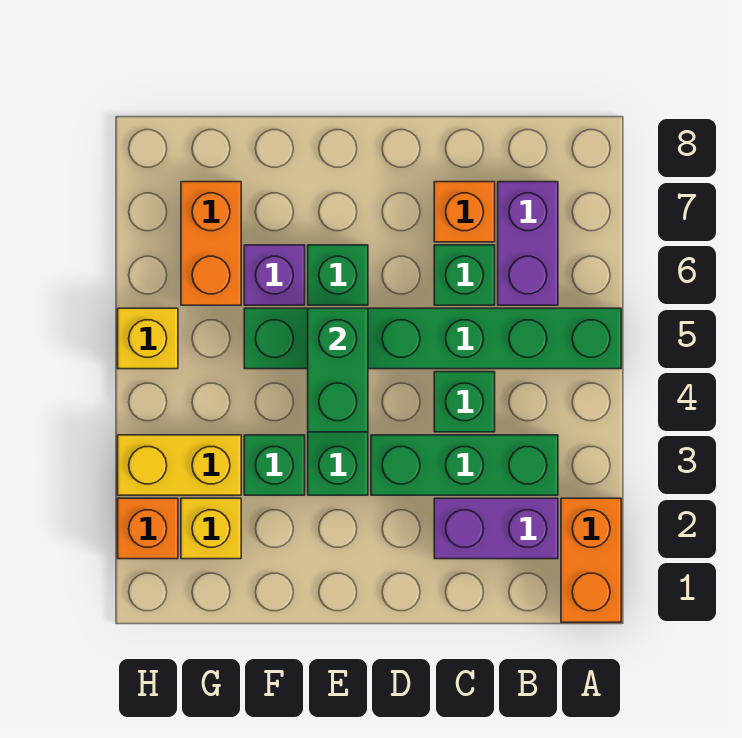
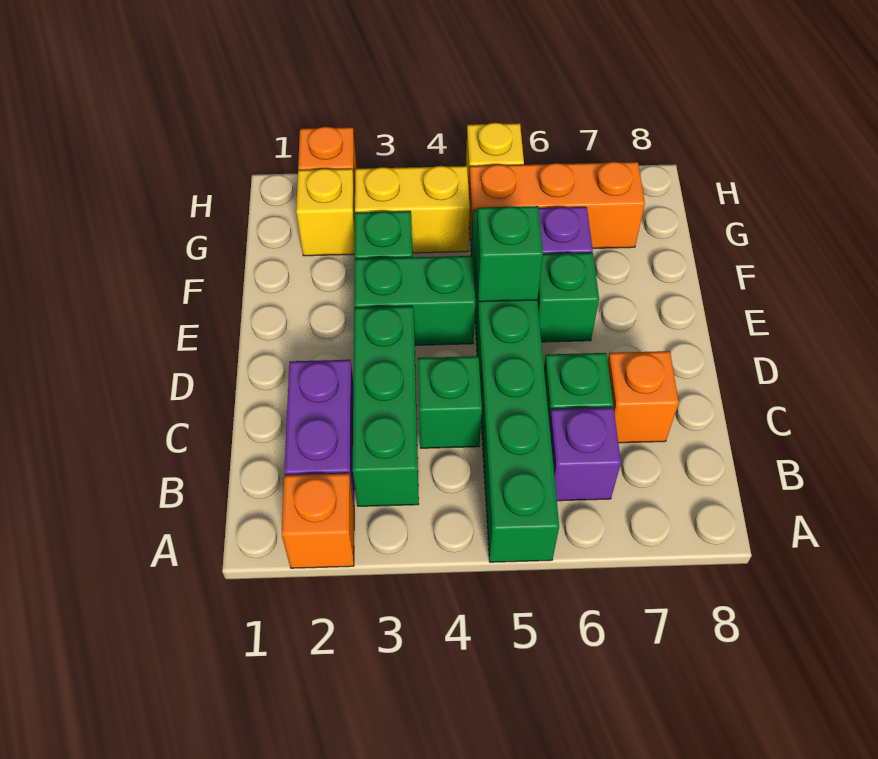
orange brick A1:A2 level 1 -> orange brick A2 level 1
purple brick B6:B7 level 1 -> purple brick B6 level 1
green brick E4:E5 level 2 -> green brick E5 level 2
yellow brick G3:H3 level 1 -> yellow brick G3:G4 level 1
orange brick G6:G7 level 1 -> orange brick G5:G7 level 1

